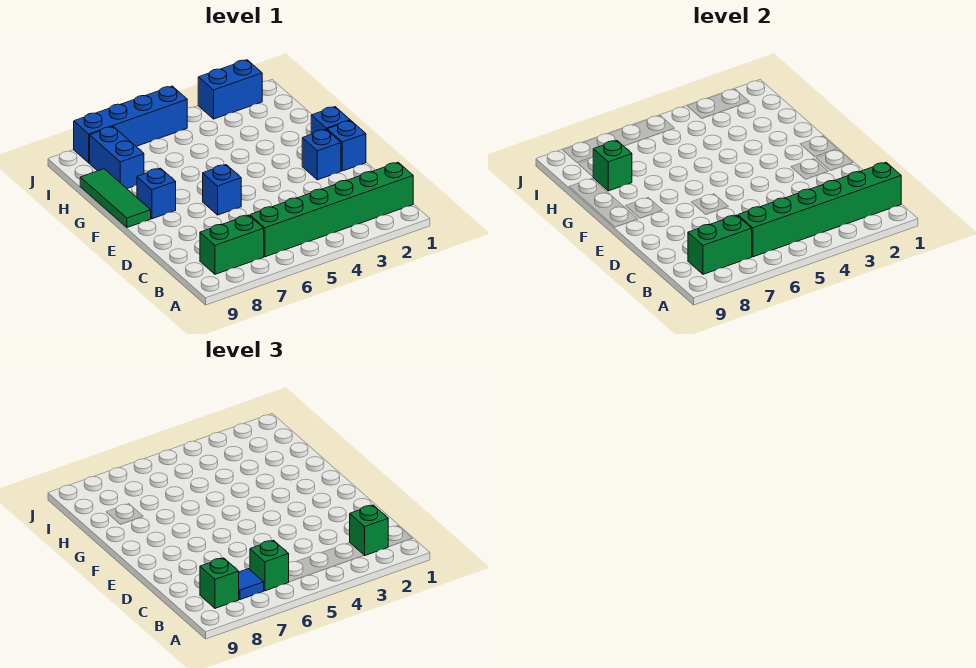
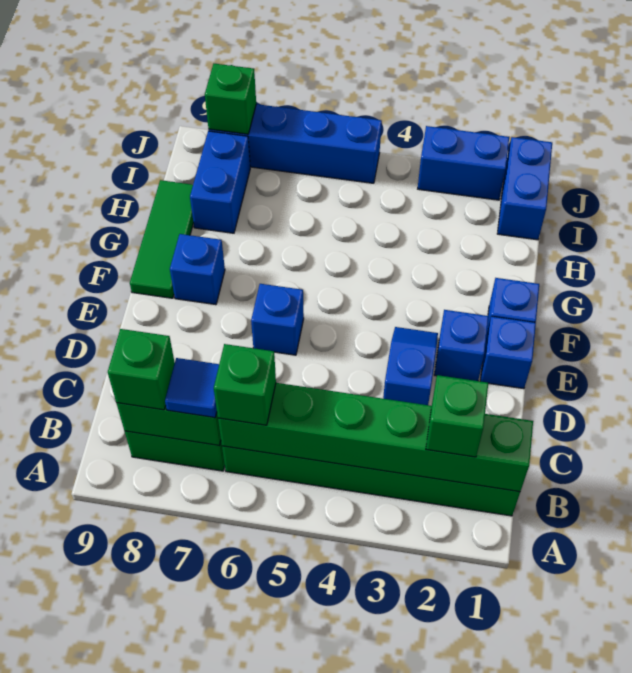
none -> blue slope D3:E3 level 1 top D
green brick H8 level 2 -> green brick J8 level 2
none -> blue brick I1:J1 level 1

